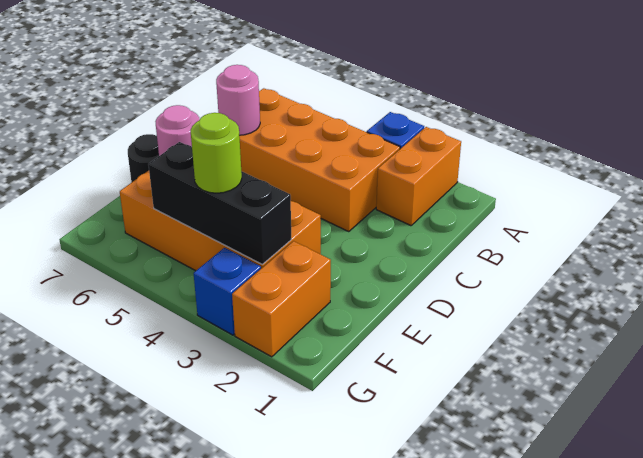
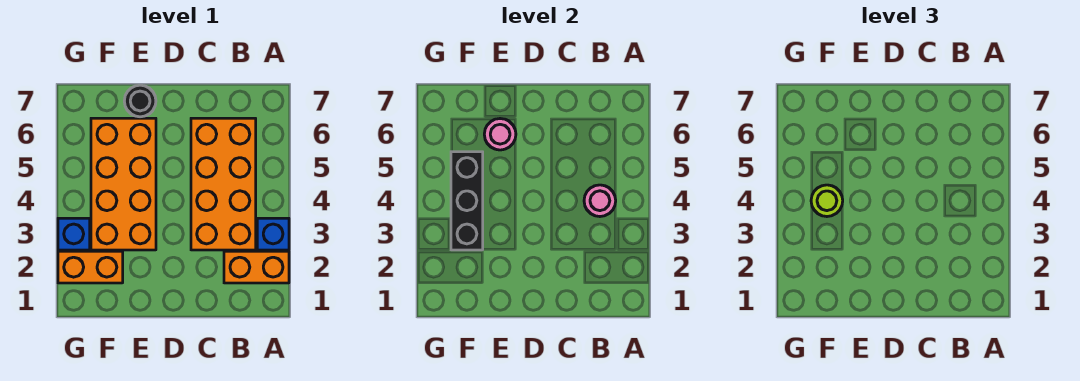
pink round brick C6 level 2 -> pink round brick B4 level 2

